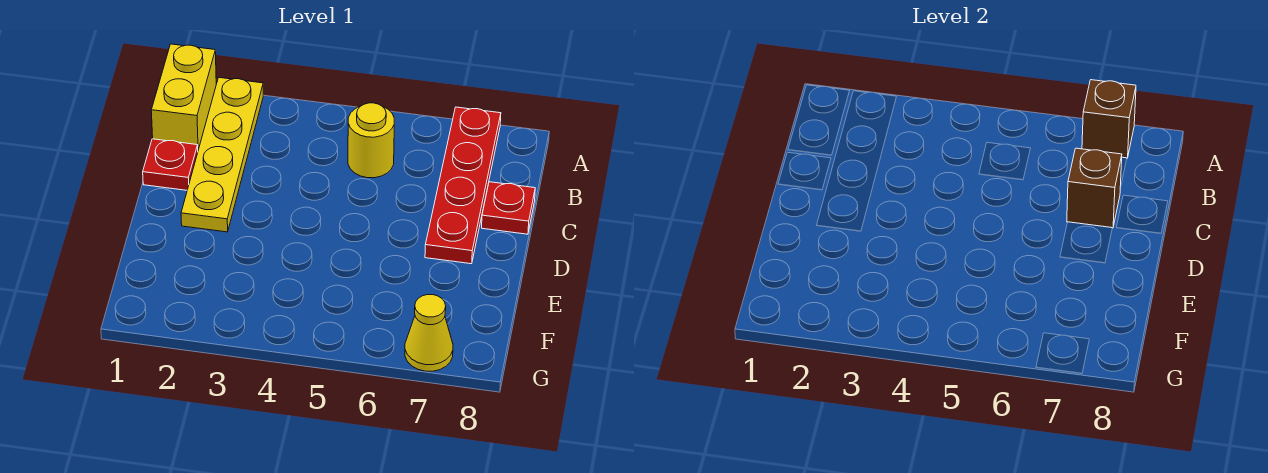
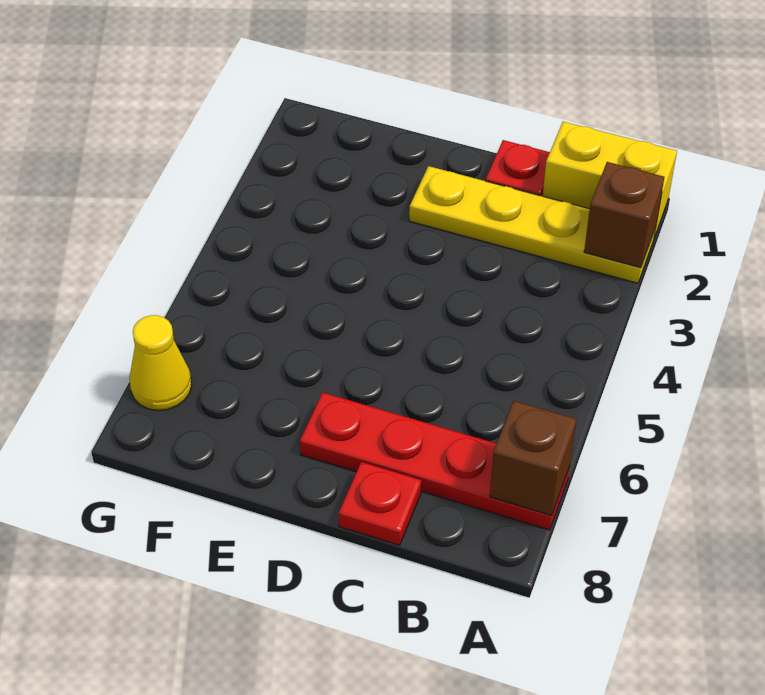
yellow round brick B5 level 1 -> none
brown brick C7 level 2 -> brown brick A2 level 2

